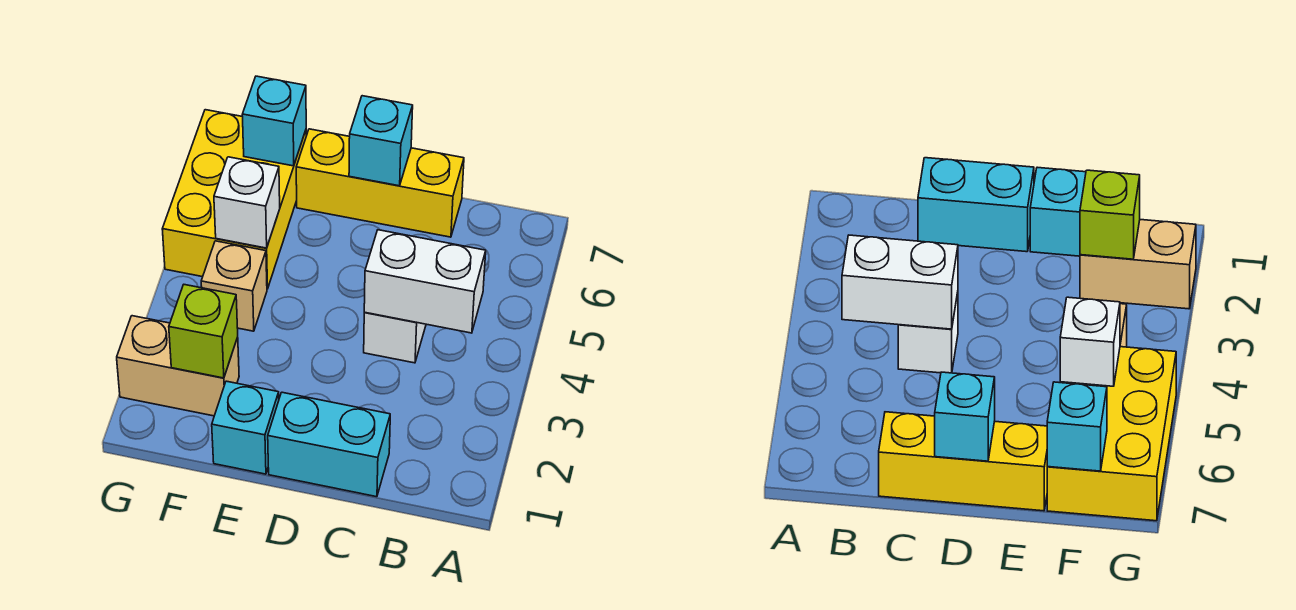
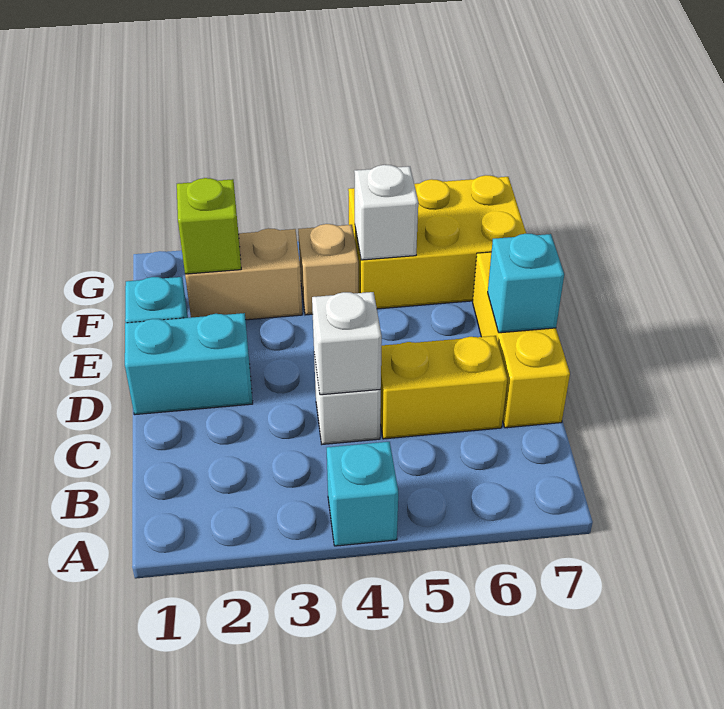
white brick B4:C4 level 2 -> white brick C4 level 2
cyan brick C1:D1 level 1 -> cyan brick D1:D2 level 1
none -> yellow brick C5:C6 level 1
tan brick F2:G2 level 1 -> tan brick F2:F3 level 1
cyan brick F7 level 2 -> cyan brick A4 level 1

